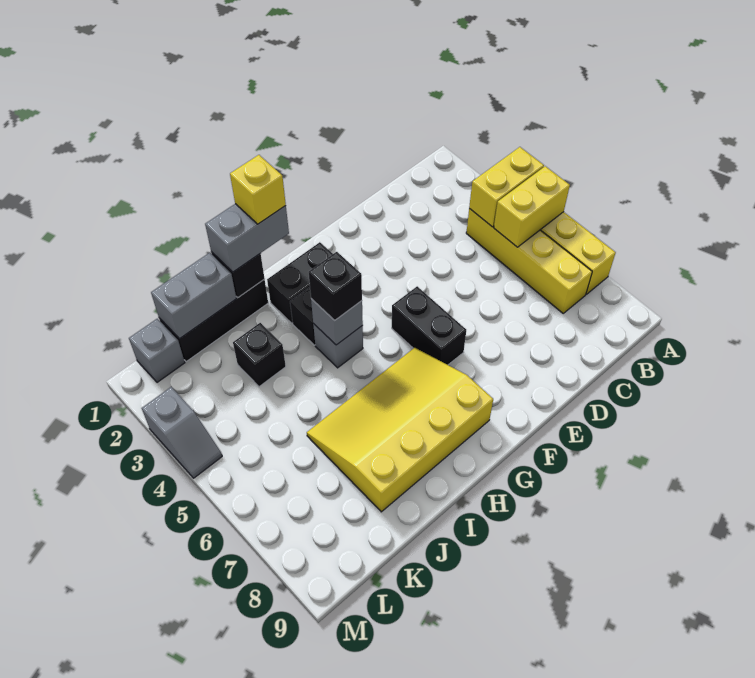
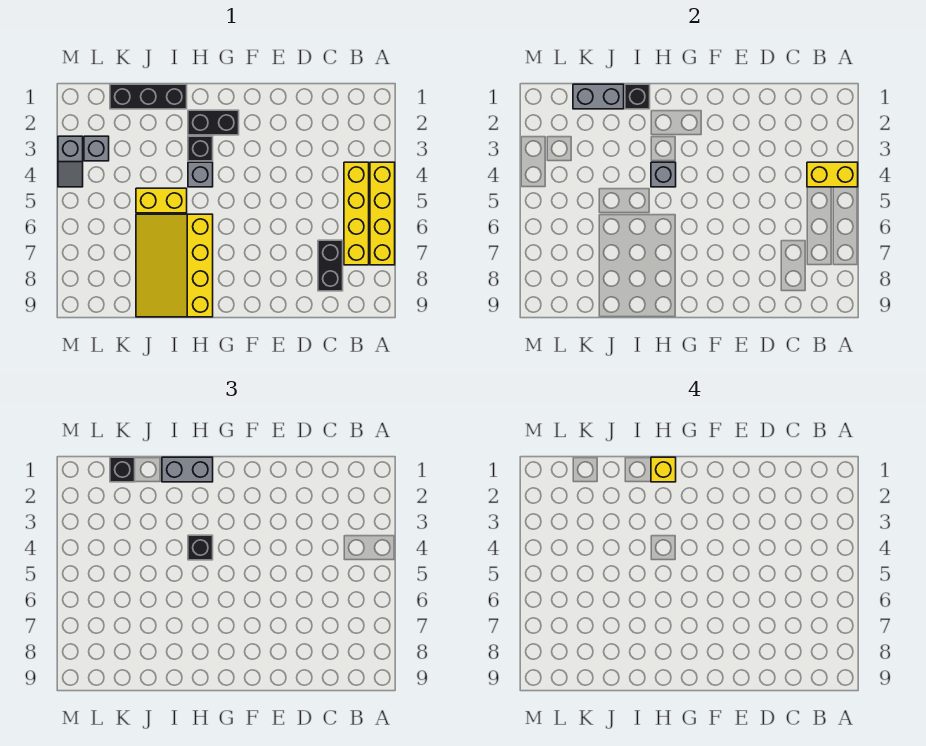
yellow brick A5:B5 level 2 -> yellow brick I5:J5 level 1
black brick F5:F6 level 1 -> black brick C7:C8 level 1
yellow slope G6:J8 level 1 top 8 -> yellow slope H6:J9 level 1 top H
black brick J3 level 1 -> black brick K1 level 3
grey brick L1 level 1 -> grey brick L3 level 1

